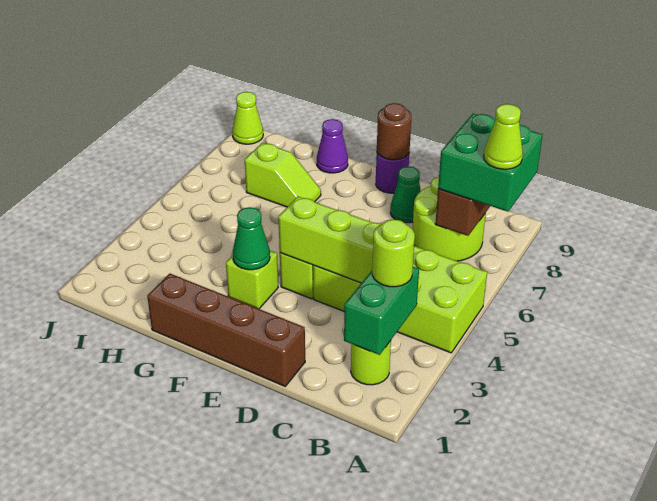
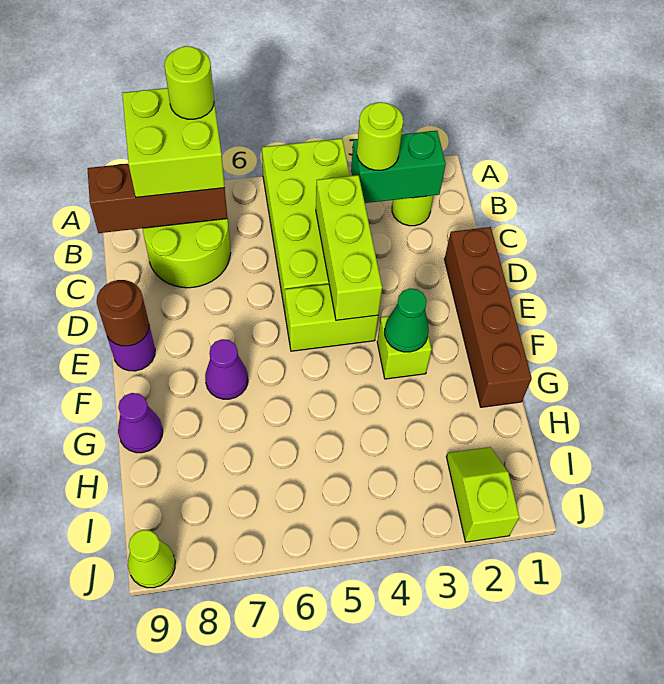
green brick A7:B8 level 3 -> lime brick A7:B8 level 3
lime cone A7 level 4 -> lime round brick A7 level 4
green cone D8 level 1 -> none
none -> purple cone F7 level 1
lime slope G7:H7 level 1 top H -> lime slope I2:J2 level 1 top J

